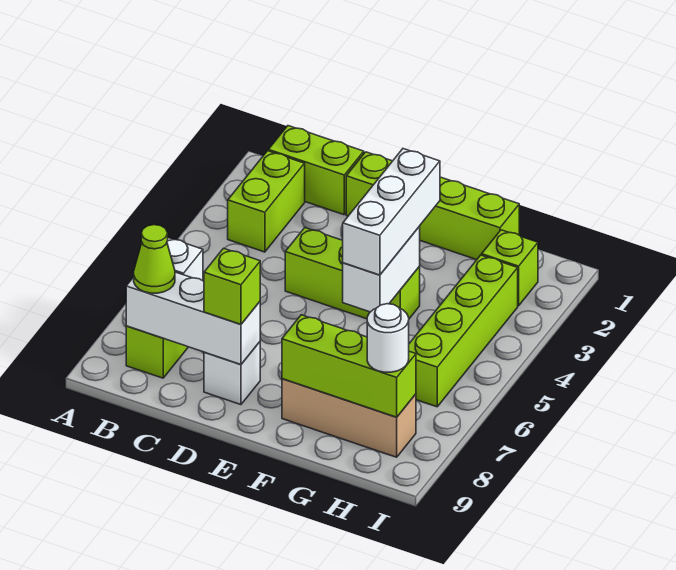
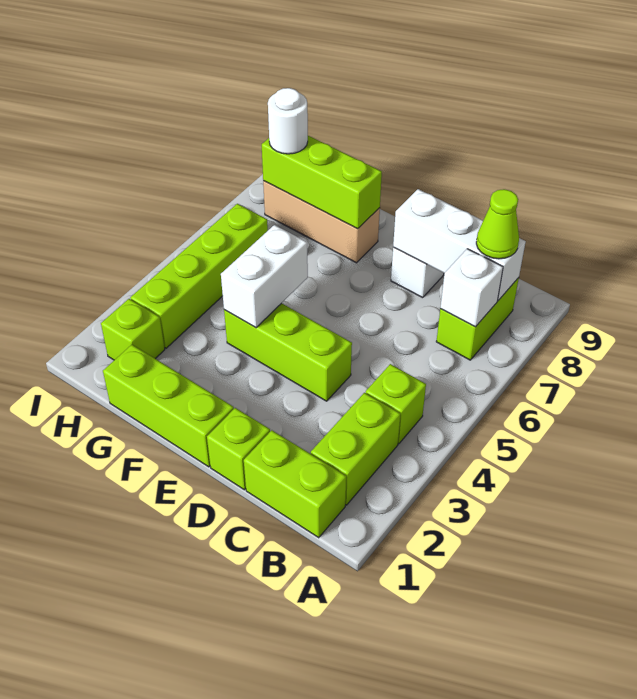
lime brick D8 level 3 -> lime brick B4 level 1
white brick F3:F5 level 3 -> none

